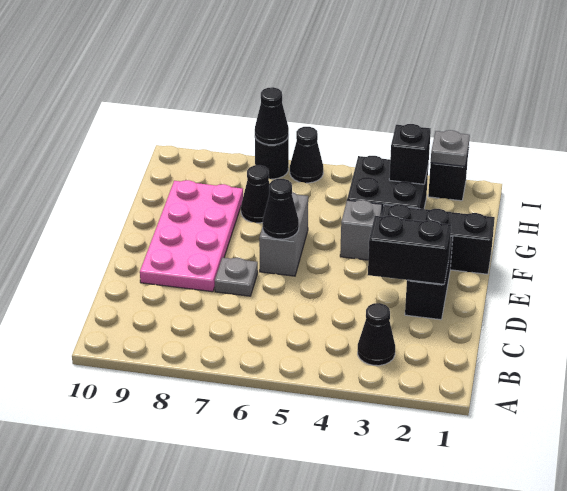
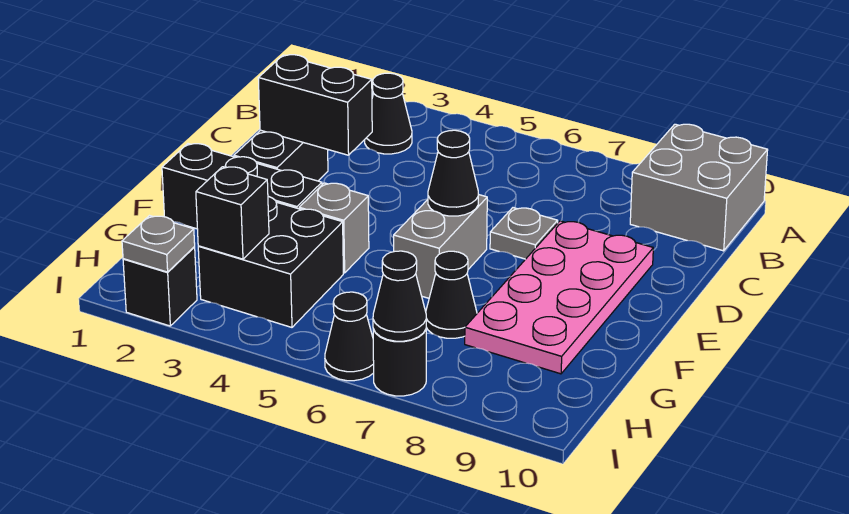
none -> grey brick A9:B10 level 1

